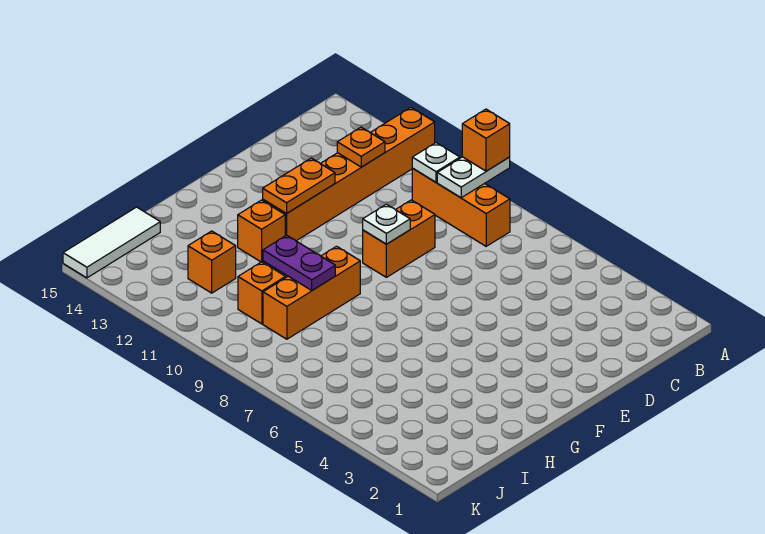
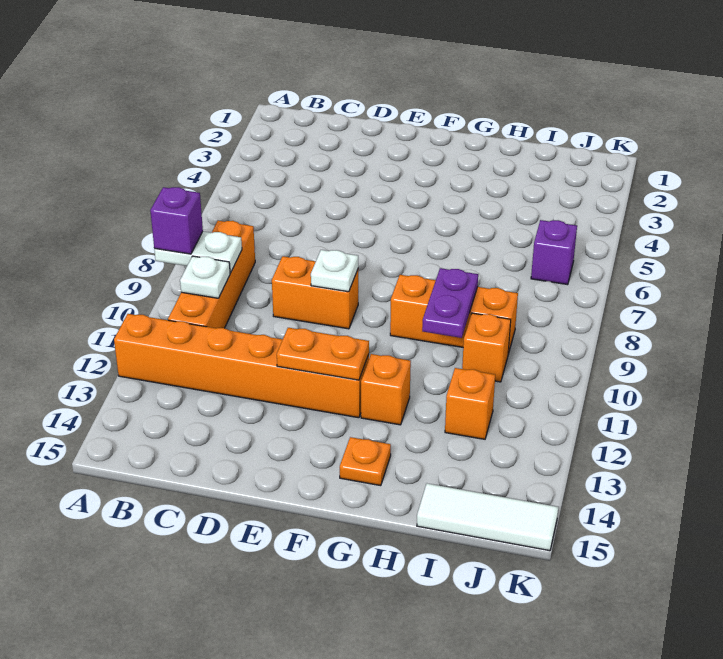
orange brick A9 level 3 -> purple brick A9 level 3
orange brick B8:B10 level 1 -> orange brick B8:B11 level 1
orange plate C12 level 2 -> orange plate G14 level 1
none -> purple brick J6 level 1

